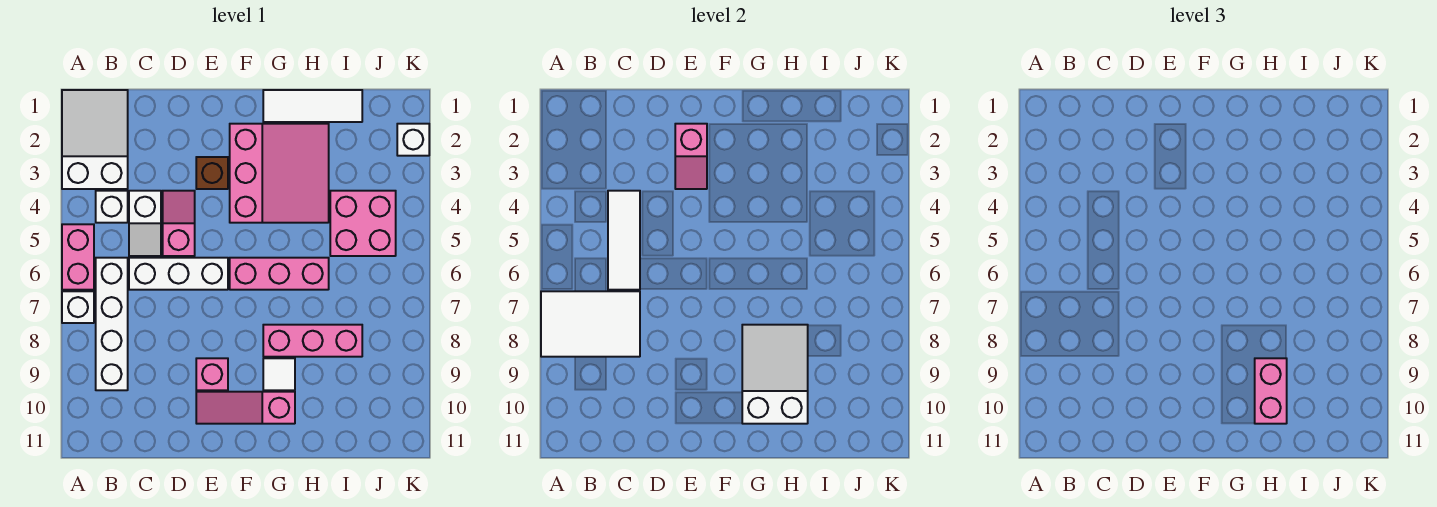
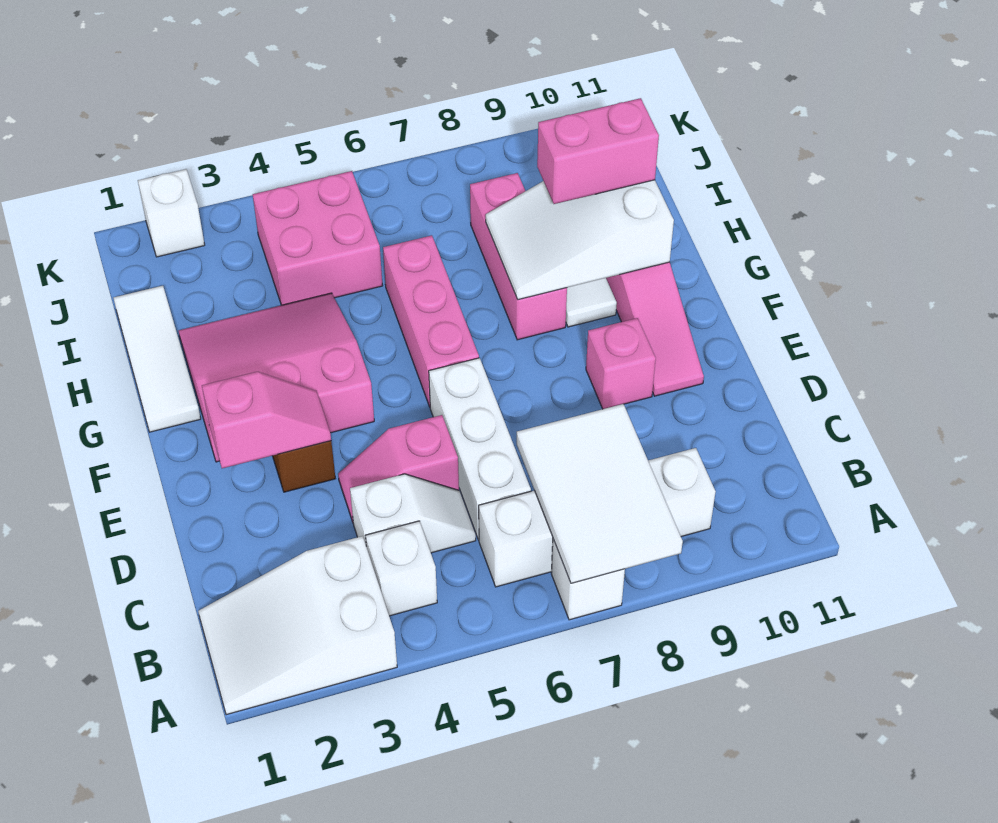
pink brick A5:A6 level 1 -> none
white tile C4:C6 level 2 -> none

